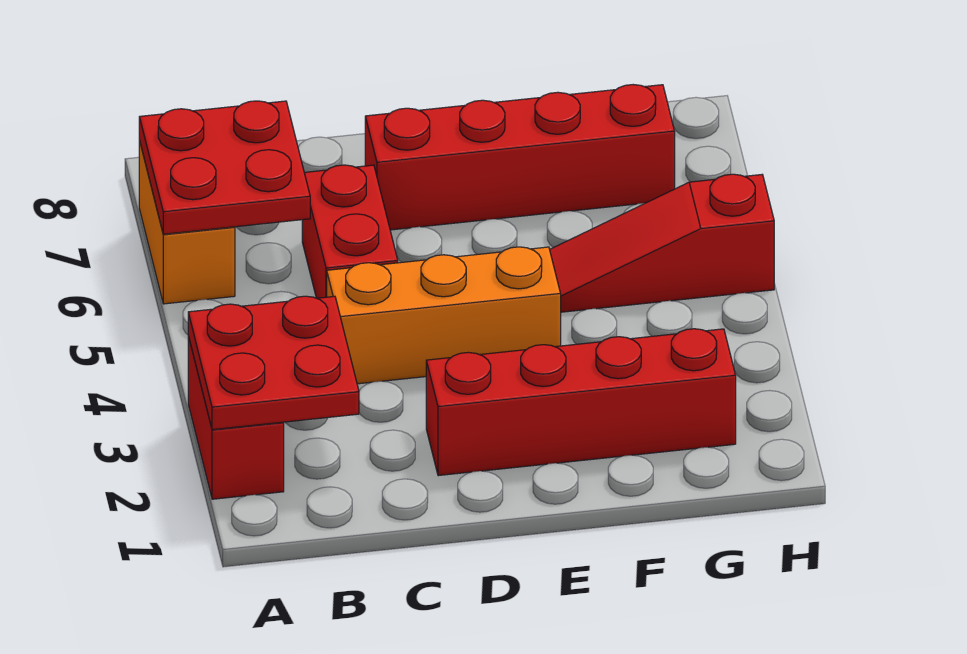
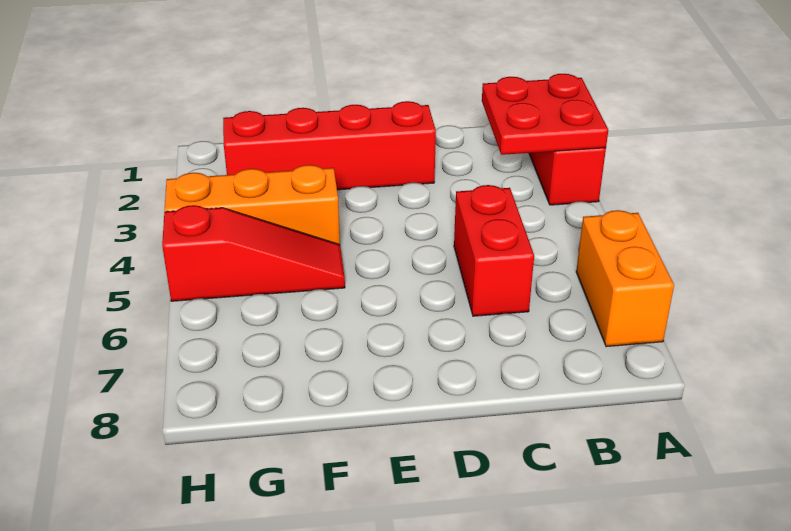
red plate A6:B7 level 2 -> none
orange brick C4:E4 level 1 -> orange brick F4:H4 level 1
red brick D7:G7 level 1 -> none

